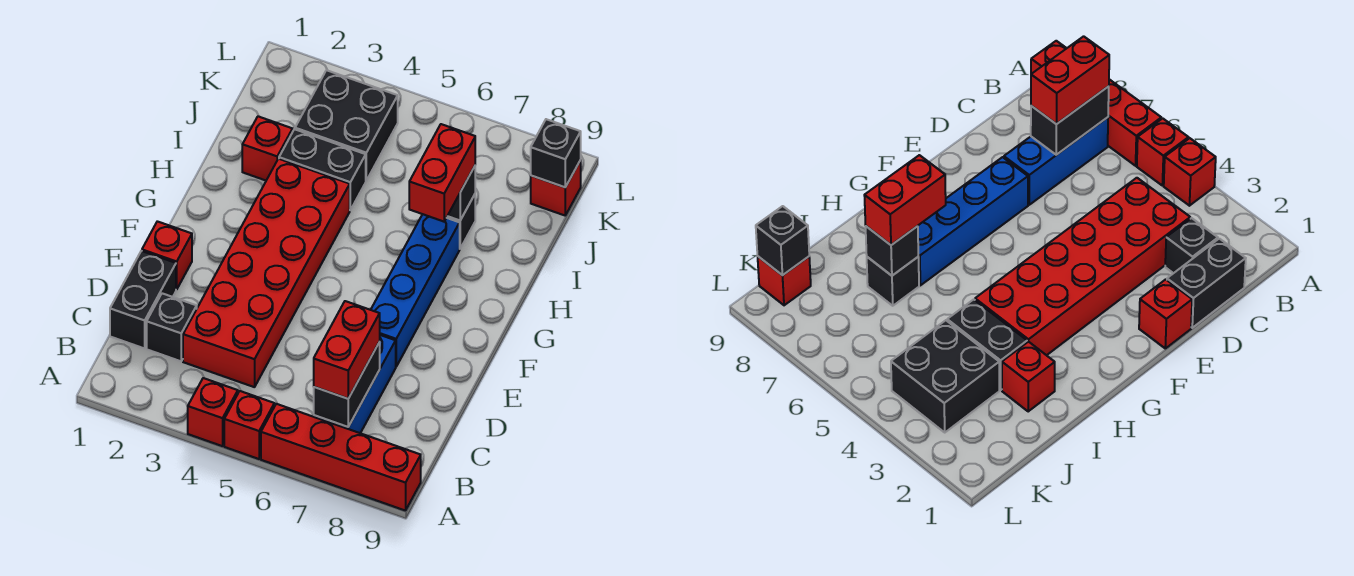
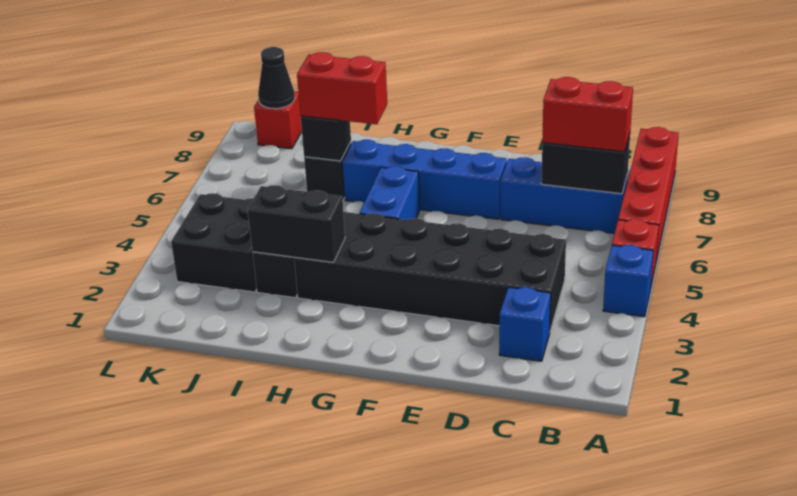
red brick A4 level 1 -> blue brick A4 level 1
black brick C1:D1 level 1 -> black brick H3:I3 level 2
black brick C2 level 1 -> blue brick C2 level 1
red brick C3:H4 level 1 -> black brick C3:H4 level 1
red brick E1 level 1 -> none
none -> blue brick G5:G6 level 1
red brick I2 level 1 -> none
black brick K9 level 2 -> black cone K9 level 2

